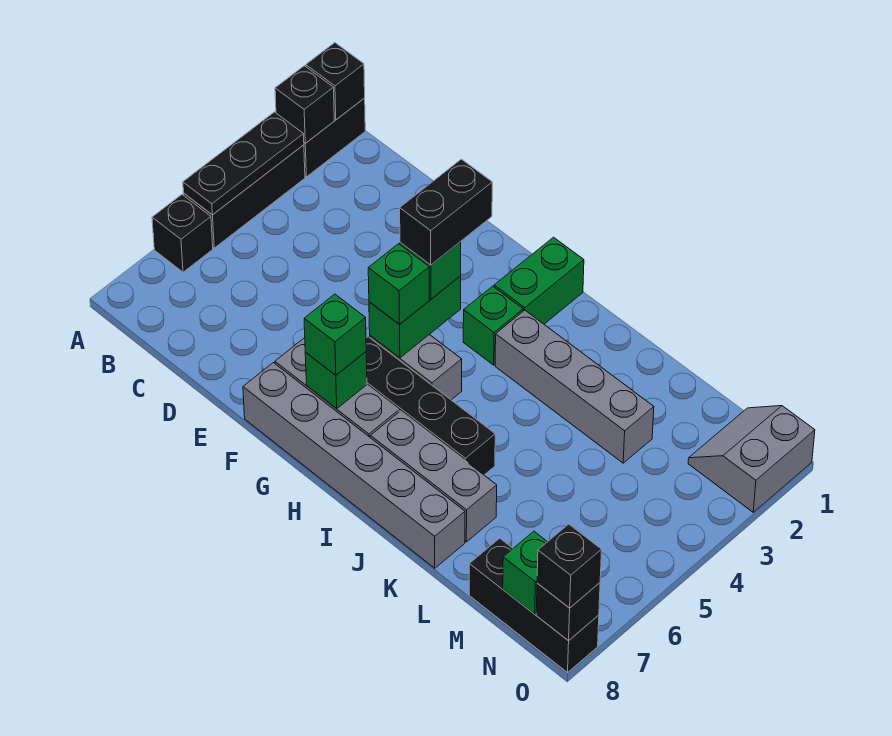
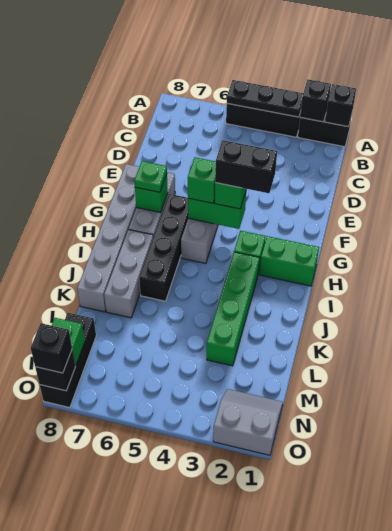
black brick A6 level 1 -> none
green brick G7 level 3 -> green plate G7 level 3
grey brick I3:L3 level 1 -> green brick I3:L3 level 1

